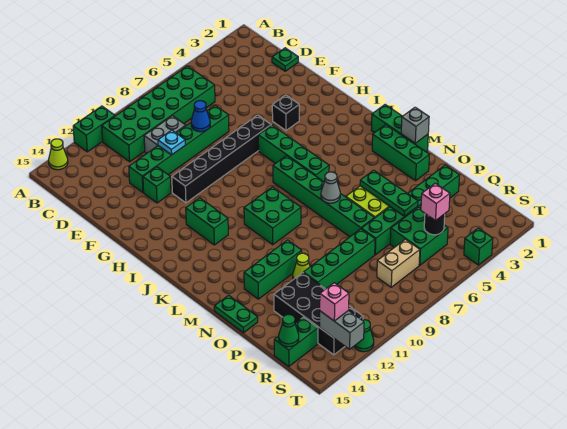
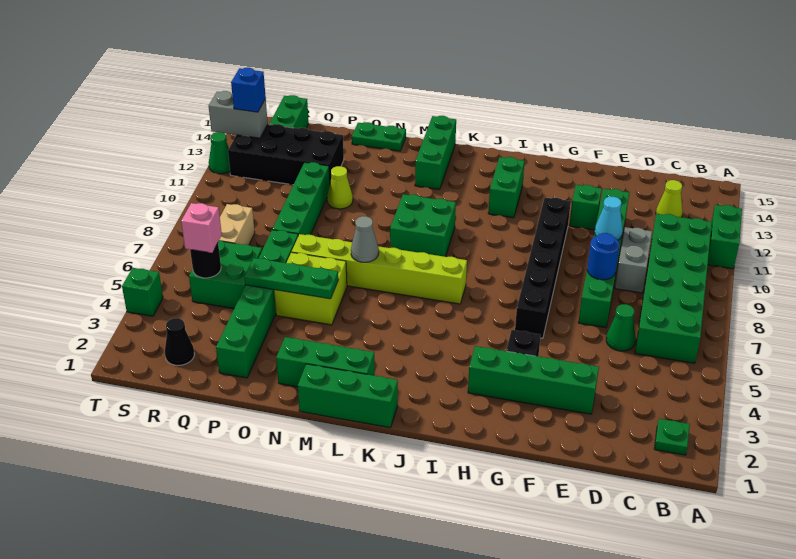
lime cone A14 level 1 -> lime cone C13 level 1
green plate D1 level 1 -> green plate B2 level 1
blue cone E8 level 2 -> blue round brick E8 level 2
cyan plate E10 level 2 -> cyan cone E10 level 2
green brick H6:K6 level 1 -> green brick E3:H3 level 1
green brick I12:J12 level 1 -> green brick I12:I13 level 1
green brick J7:O7 level 1 -> lime brick J7:O7 level 1
grey brick M1 level 2 -> none
green brick N11:N13 level 1 -> green brick L13:L15 level 1
none -> black cone R2 level 1
green cone R15 level 2 -> green cone D6 level 1
pink brick S13 level 3 -> blue brick S13 level 3

